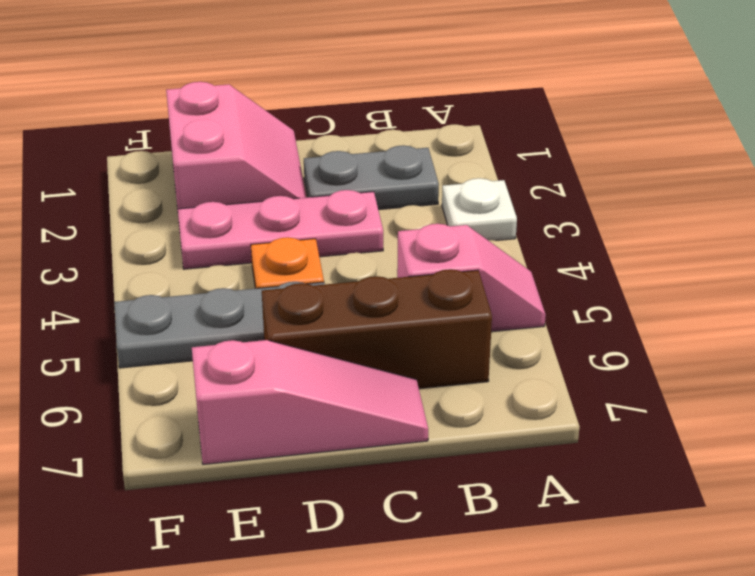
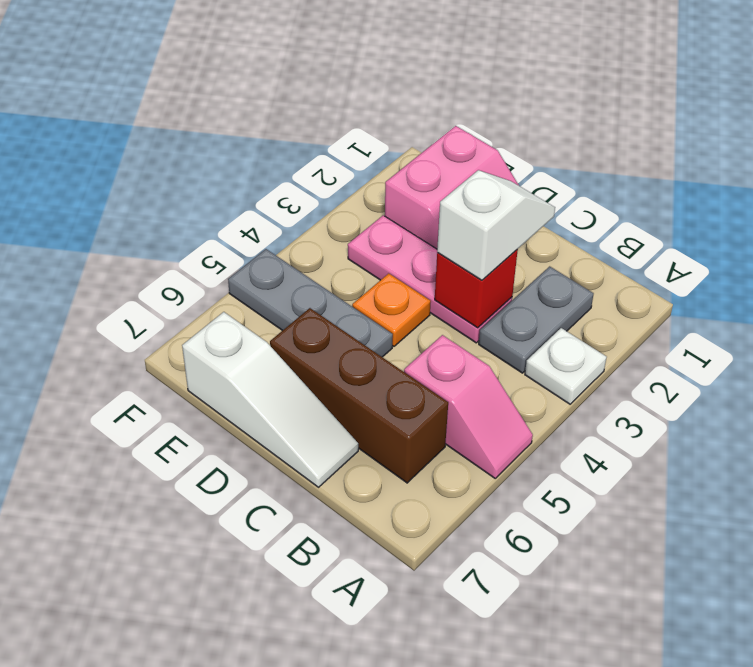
grey plate B2:C2 level 1 -> grey plate B2:B3 level 1
none -> white slope C2:C3 level 3 top 3
none -> red brick C3 level 2
pink slope C7:E7 level 1 top E -> white slope C7:E7 level 1 top E

